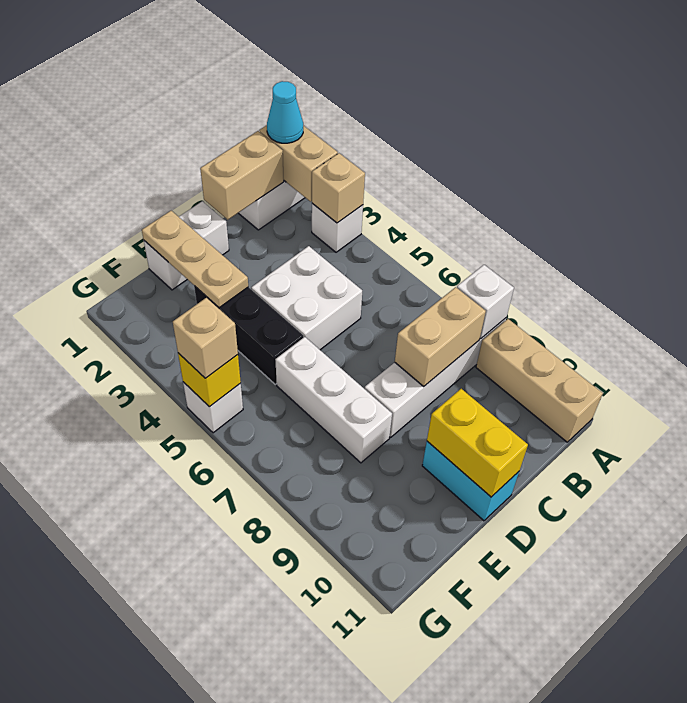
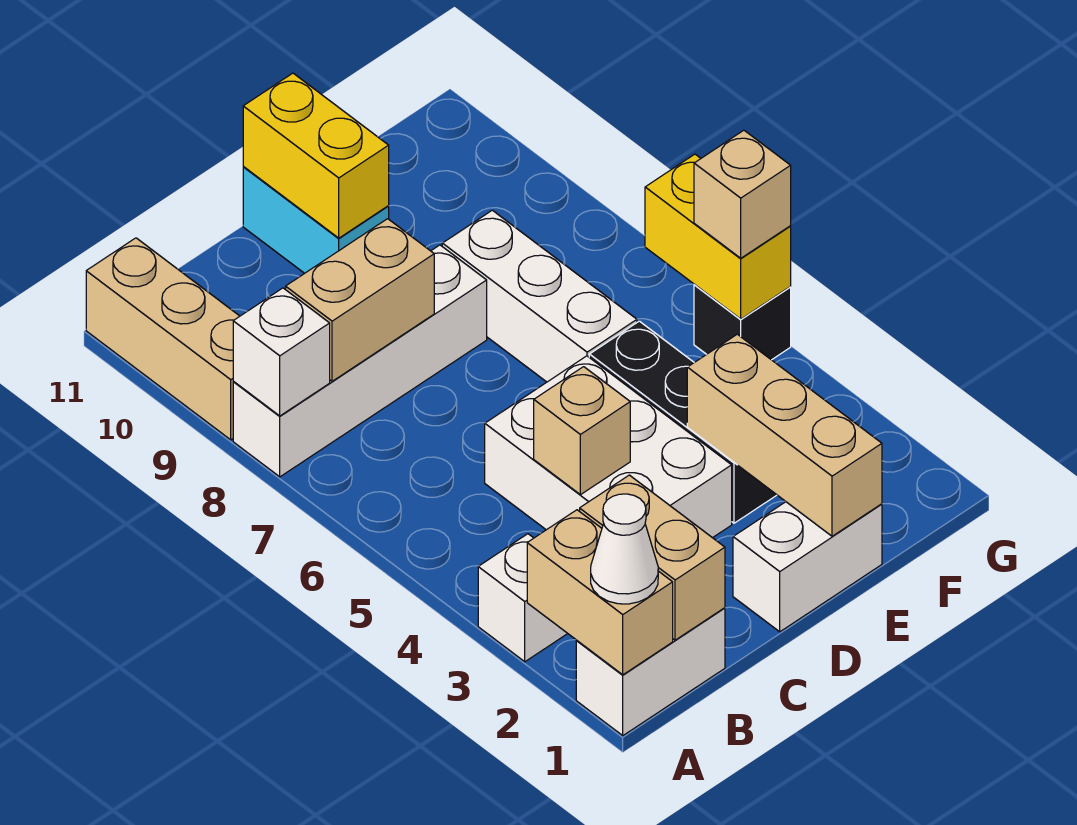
cyan cone A1 level 3 -> white cone A1 level 3
tan brick A3 level 2 -> tan brick C4 level 2
tan brick B1:C1 level 2 -> tan brick B1:B2 level 2
white brick C4:D5 level 1 -> white brick C3:D5 level 1
tan plate E1:E3 level 2 -> tan brick E1:E3 level 2
white brick G5 level 1 -> black brick G5 level 1
yellow brick G5 level 2 -> yellow brick G5:G6 level 2

